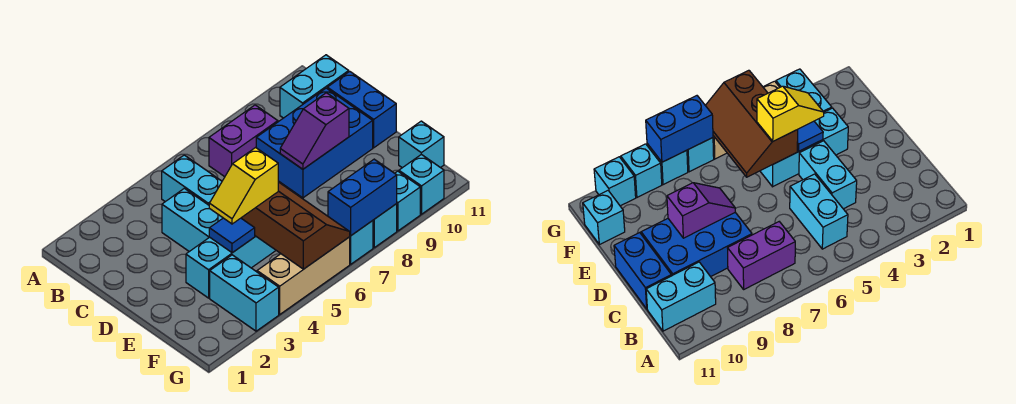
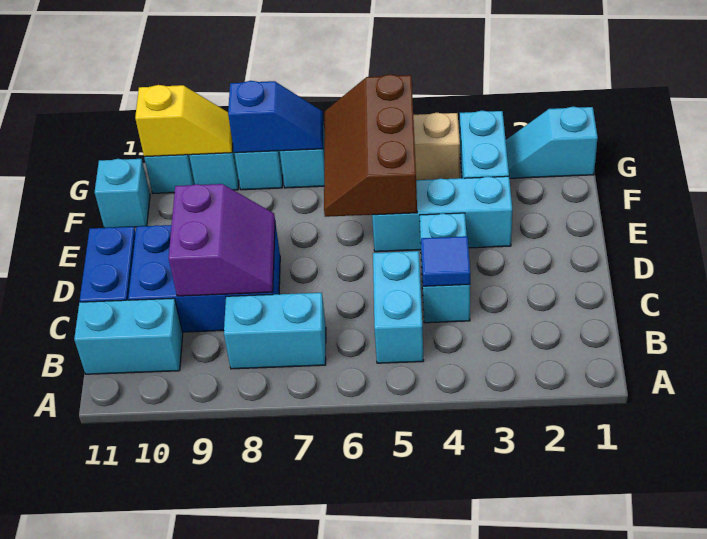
purple brick B7:B8 level 1 -> cyan brick B7:B8 level 1
purple slope D8:D9 level 2 top 9 -> purple slope C8:D9 level 2 top 9
blue tile E4 level 2 -> blue tile C4 level 2
yellow slope E4:E5 level 3 top 5 -> yellow slope G9:G10 level 2 top 10
none -> cyan slope G1:G2 level 1 top 1
blue brick G7:G8 level 2 -> blue slope G7:G8 level 2 top 8

